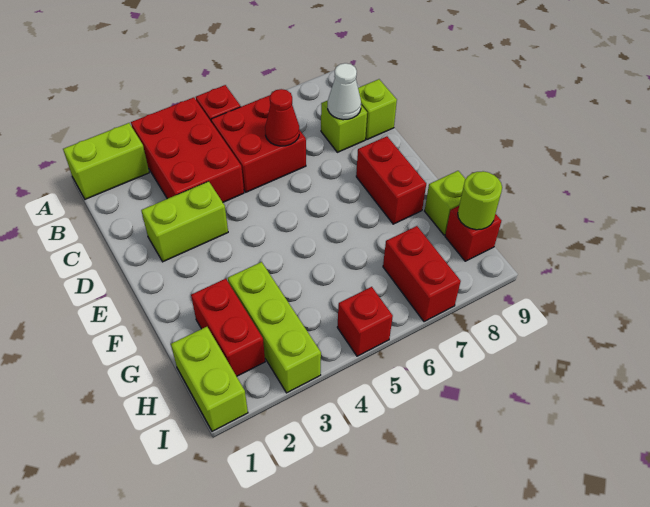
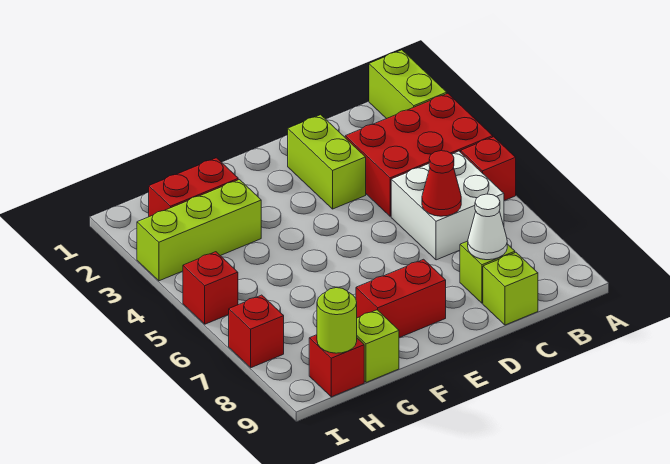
red brick B5:C6 level 1 -> white brick B5:C6 level 1
lime brick H1:I1 level 1 -> none
red brick H7:I7 level 1 -> red brick I7 level 1

